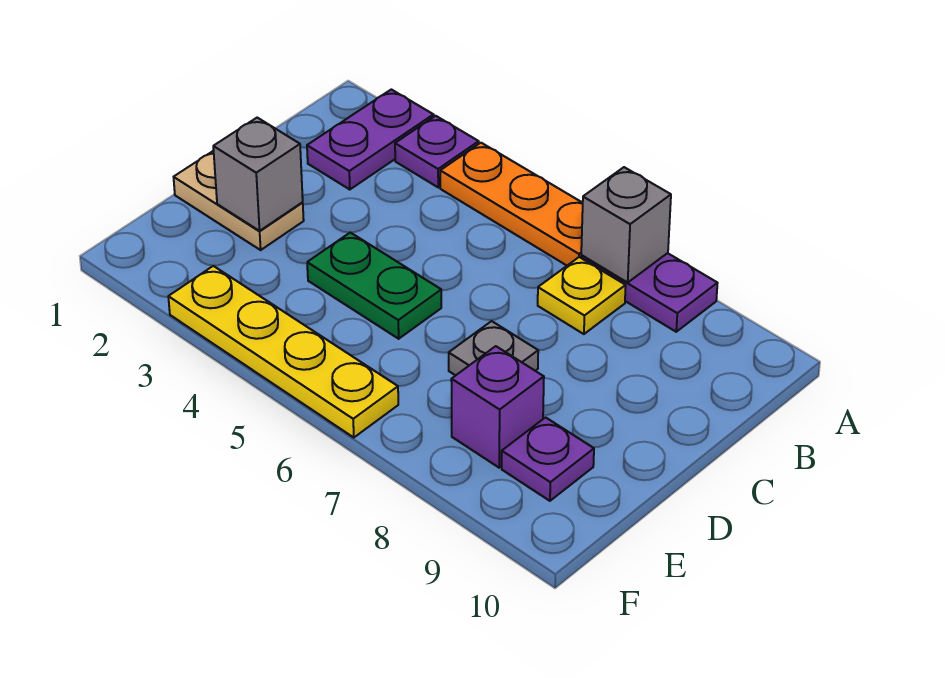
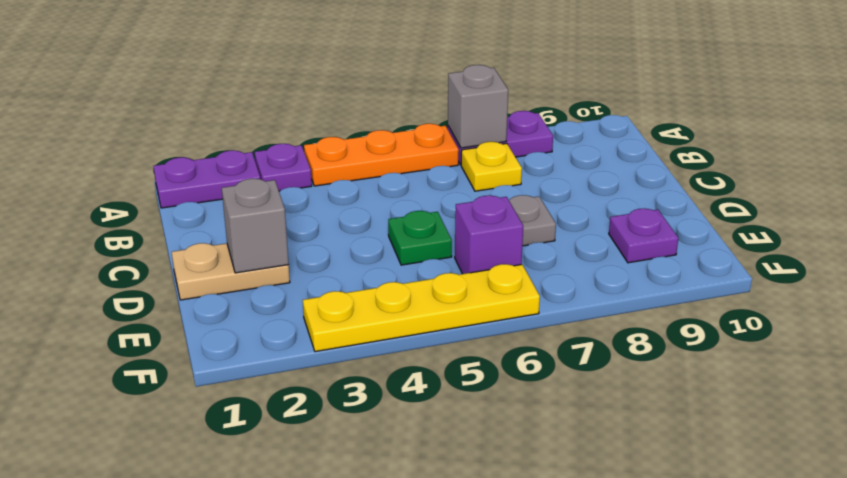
purple plate A2:B2 level 1 -> purple plate A1:A2 level 1
green plate D4:D5 level 1 -> green plate D5 level 1
purple brick E8 level 1 -> purple brick E6 level 1

